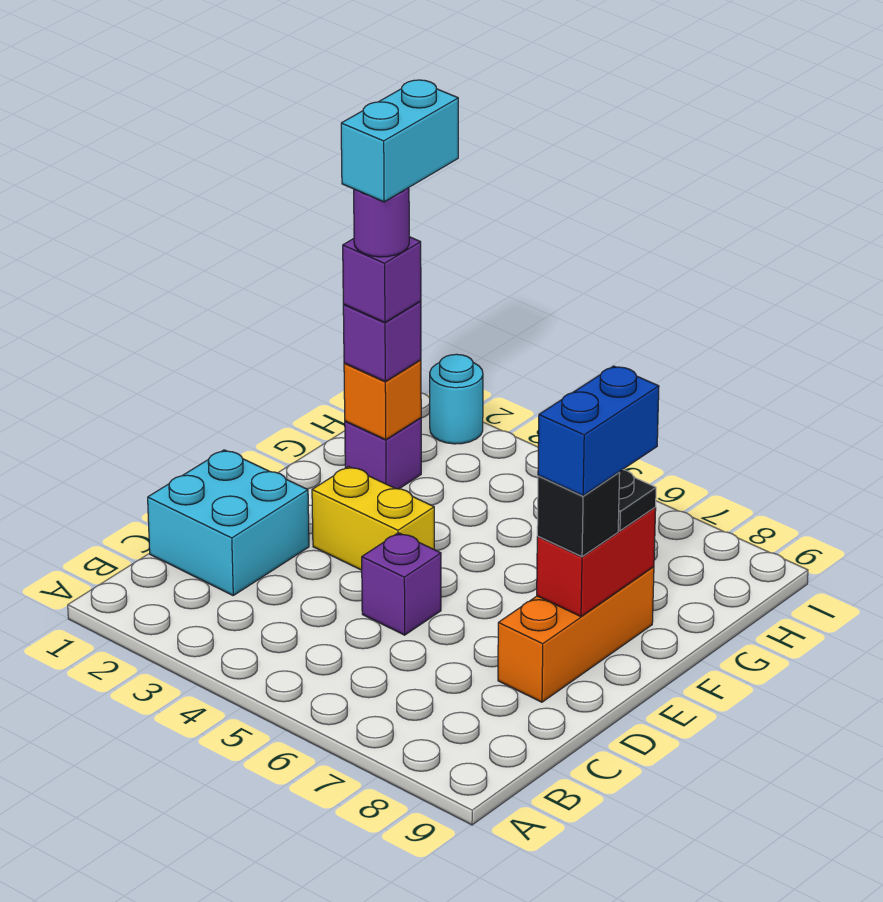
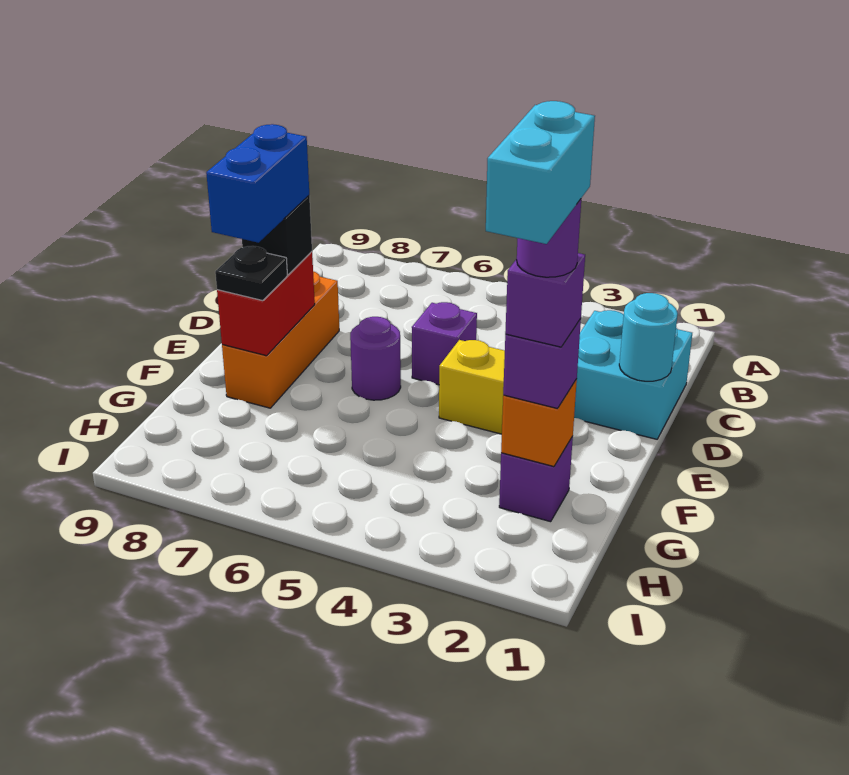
none -> purple round brick E6 level 1
cyan round brick I2 level 1 -> cyan round brick D1 level 2

